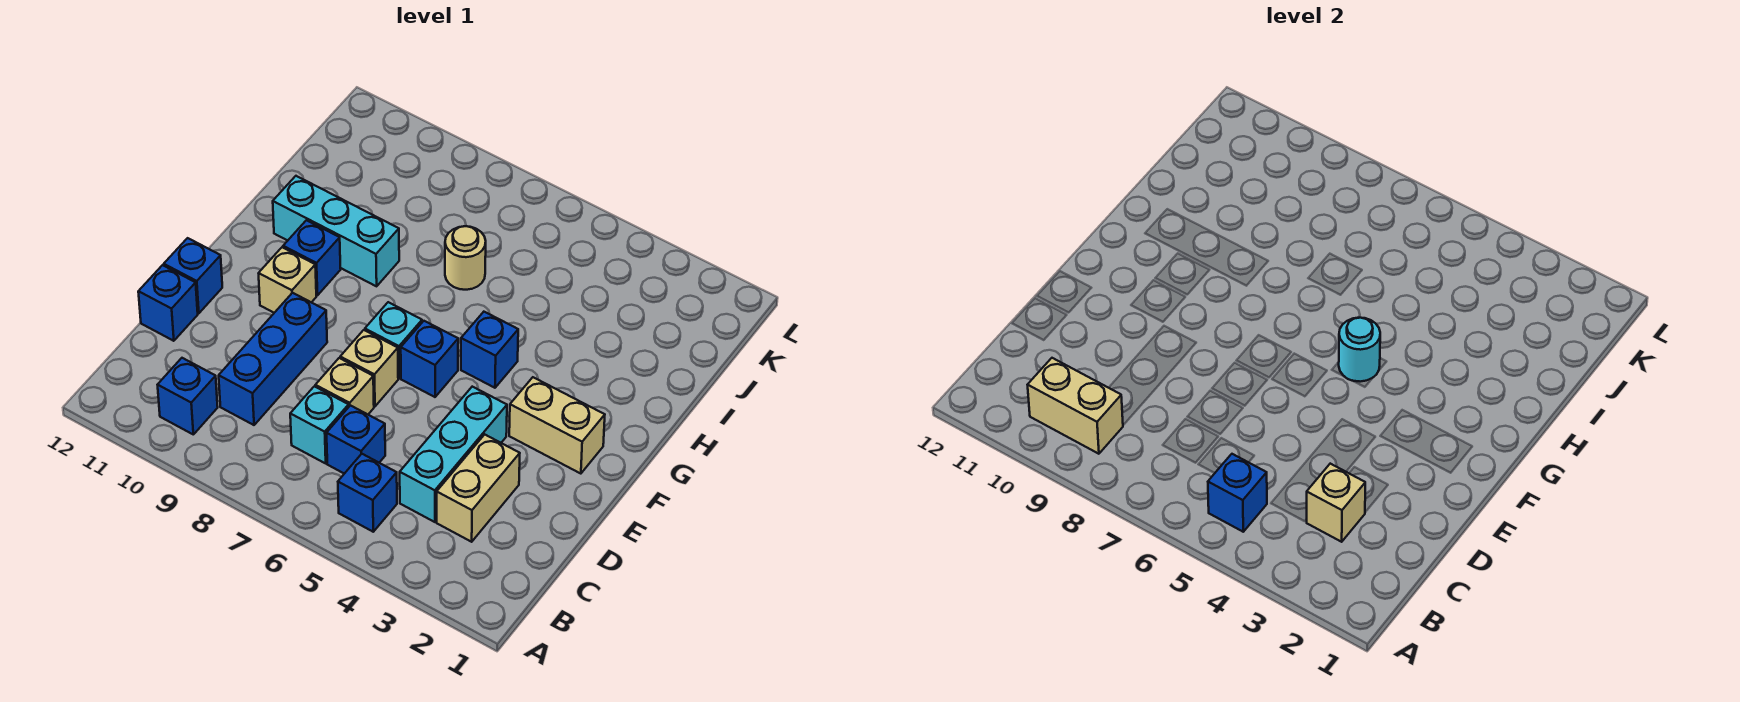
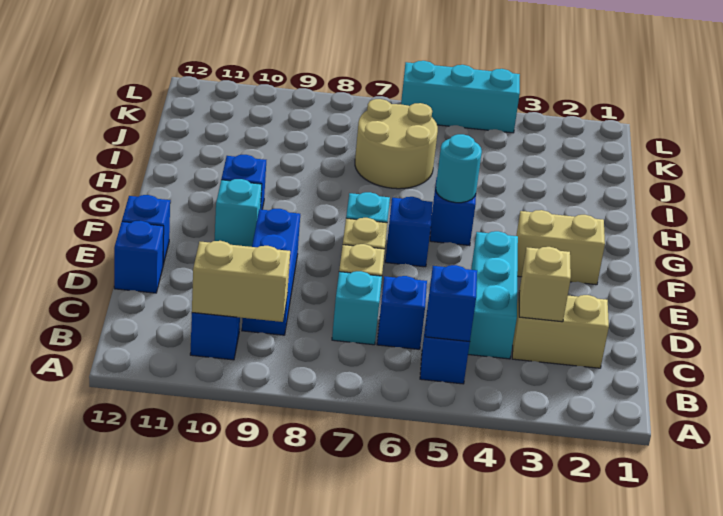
tan brick C3:D3 level 1 -> tan brick C2:C3 level 1
tan brick F10 level 1 -> cyan brick F10 level 1
cyan brick H9:H11 level 1 -> cyan brick L4:L6 level 1
tan round brick I7 level 1 -> tan round brick I6:J7 level 1

